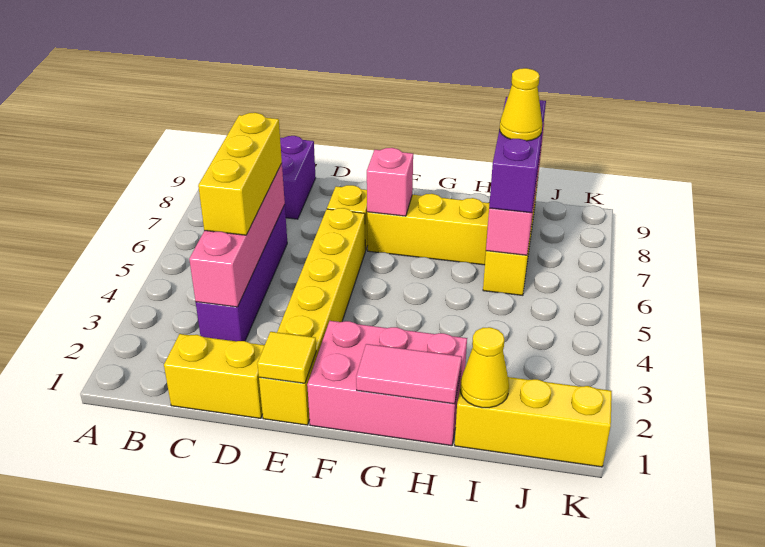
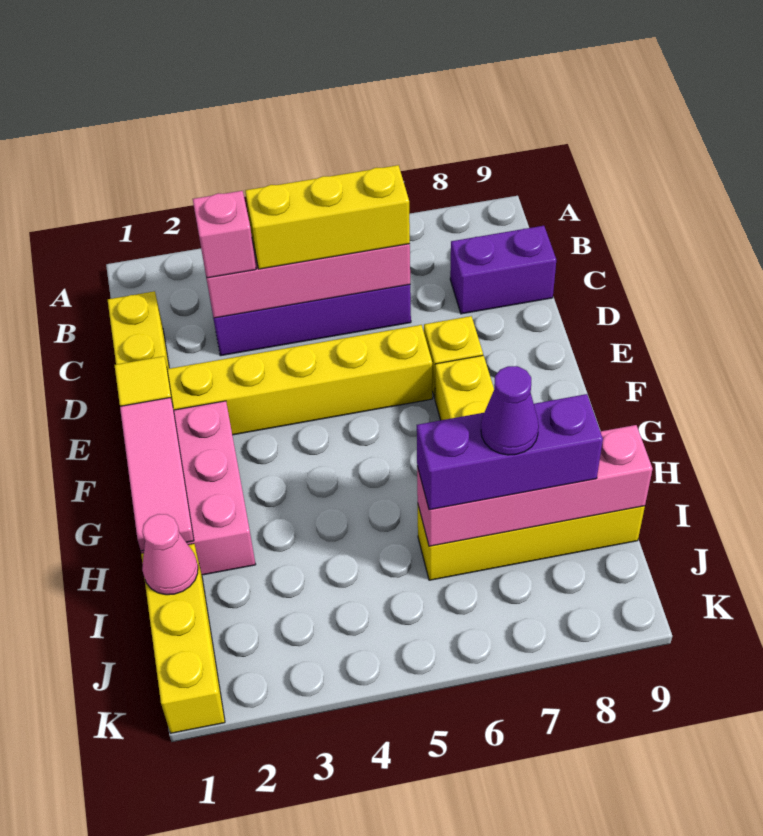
pink brick F7 level 2 -> pink brick C3 level 3
pink tile G1:H1 level 2 -> pink tile F1:H1 level 2
yellow cone I1 level 2 -> pink cone I1 level 2
yellow cone I7 level 4 -> purple cone I7 level 4

